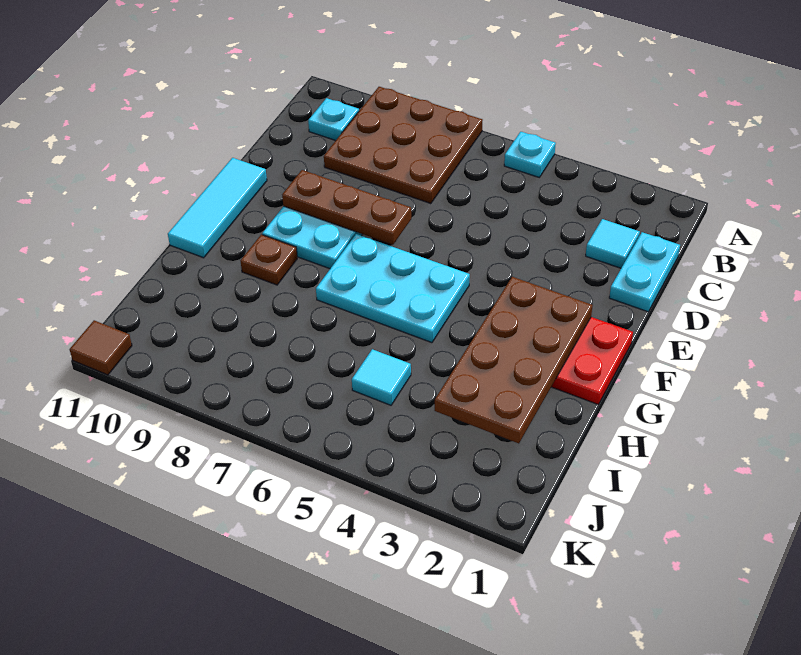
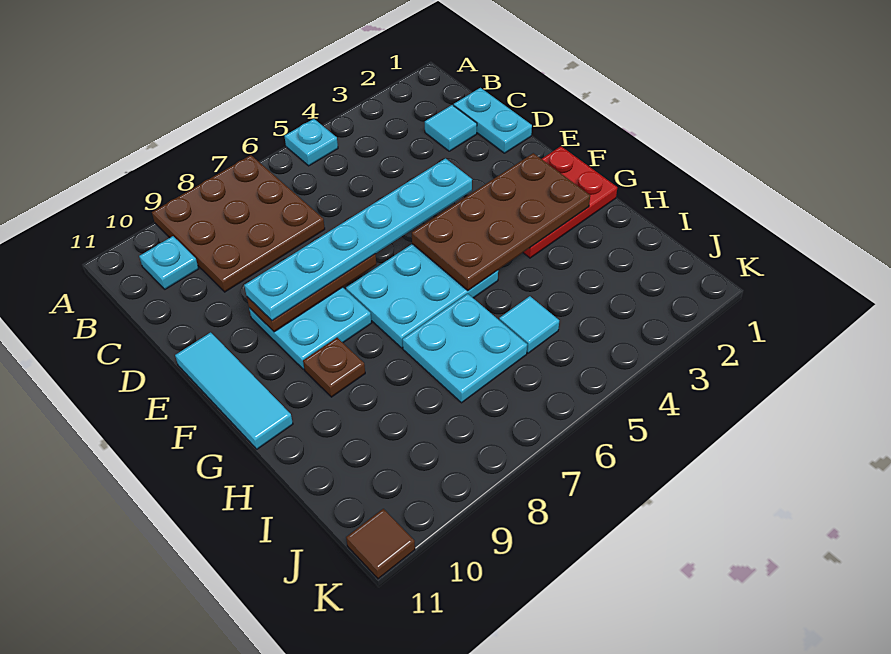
none -> cyan plate E4:E9 level 3
brown plate F2:I3 level 2 -> brown plate F2:G5 level 2
none -> cyan plate H6:I7 level 1

